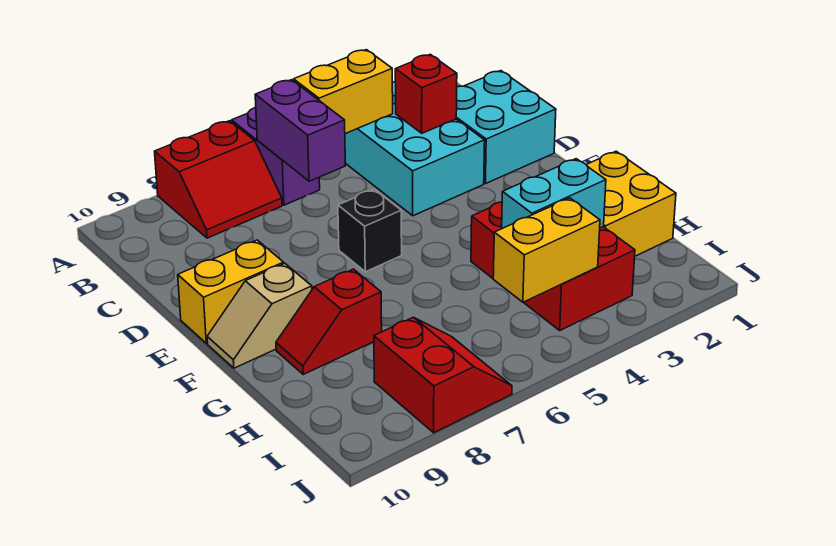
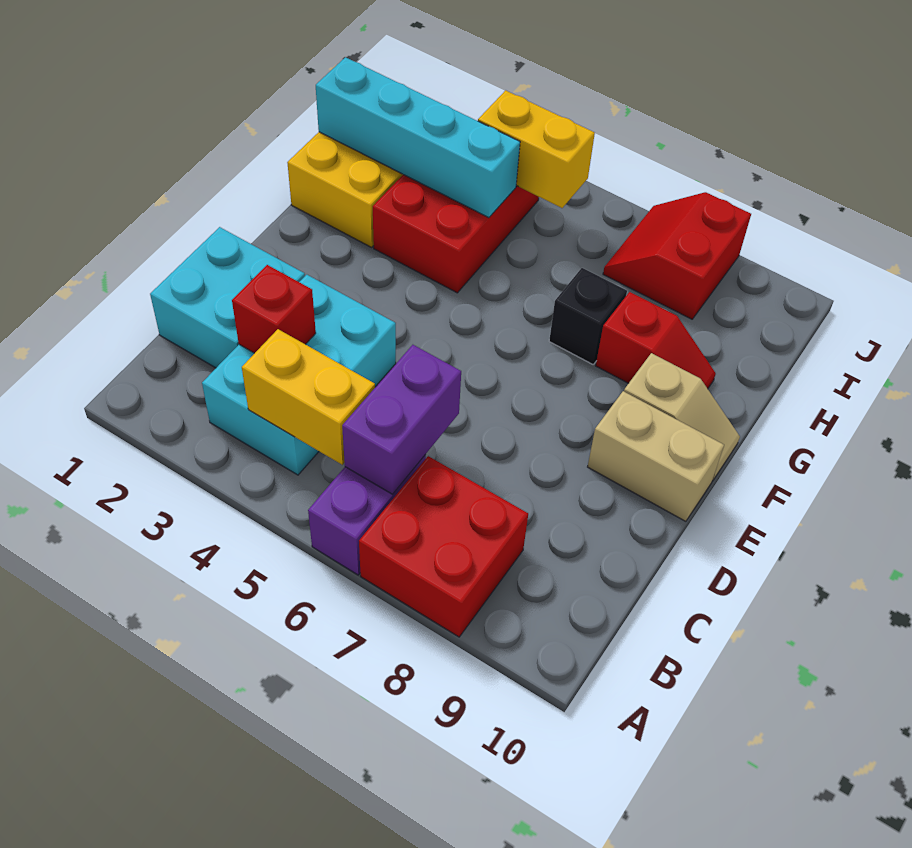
red slope A7:B8 level 1 top A -> red brick A7:B8 level 1
black brick E6 level 1 -> black brick G7 level 1
yellow brick E9:E10 level 1 -> tan brick E9:E10 level 1
cyan brick H3:H4 level 2 -> cyan brick H1:H4 level 2

